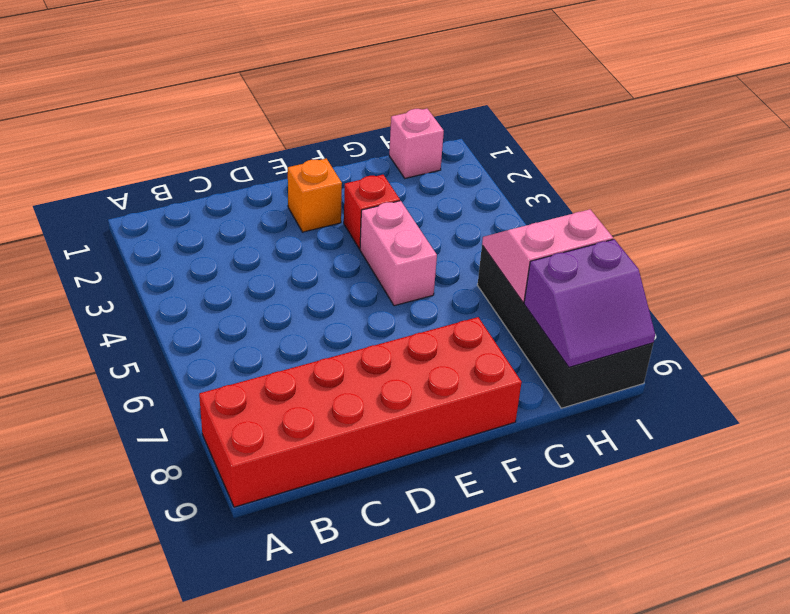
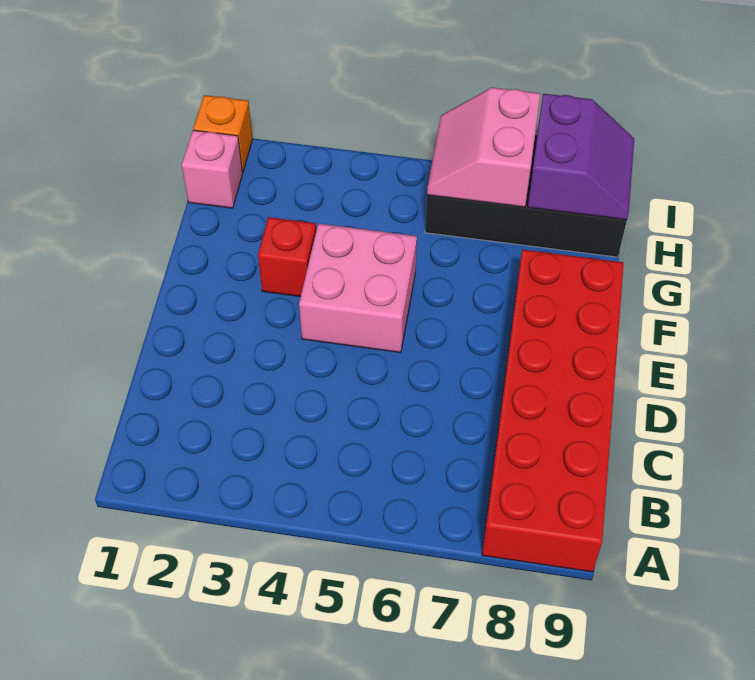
orange brick E2 level 1 -> orange brick I1 level 1
pink brick F4:F5 level 1 -> pink brick E4:F5 level 1

